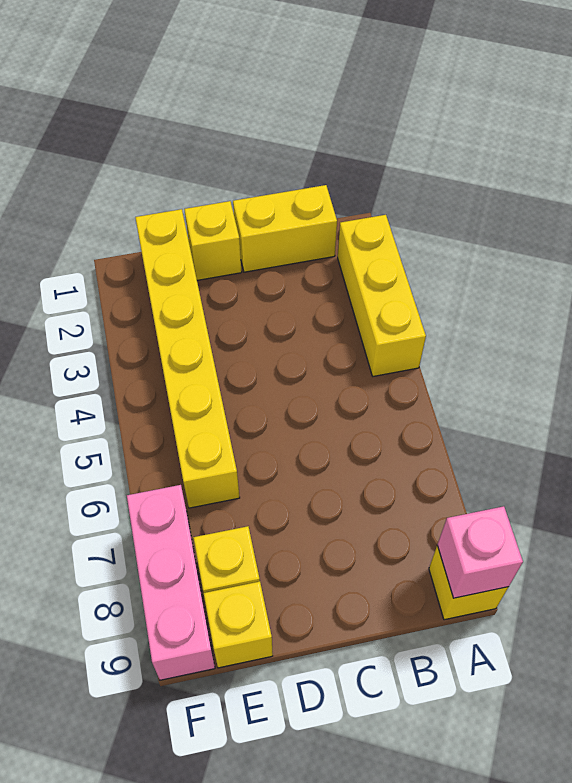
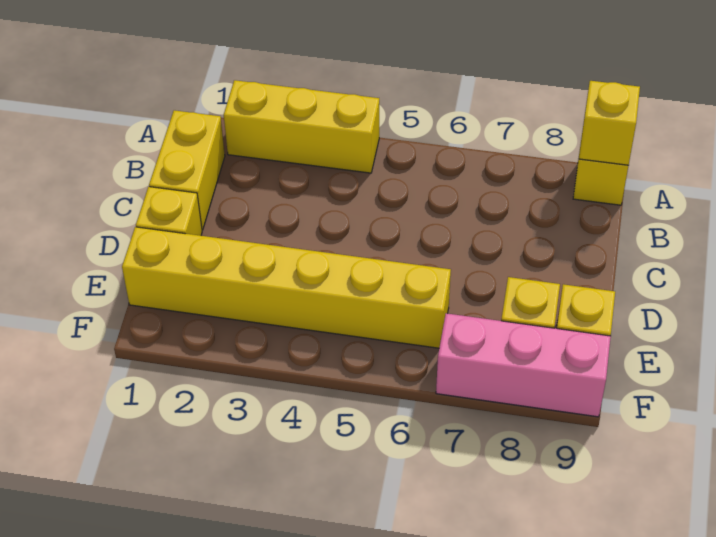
pink brick A9 level 2 -> yellow brick A9 level 2

